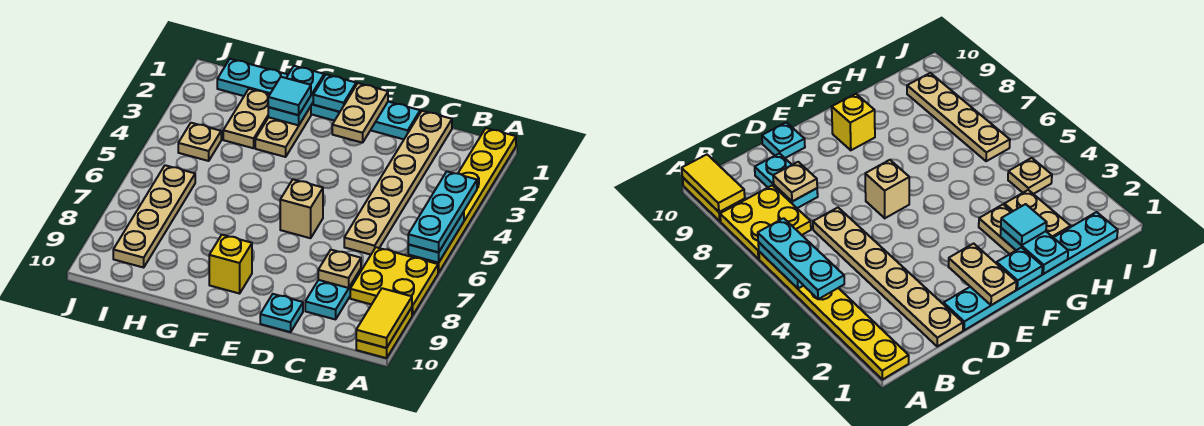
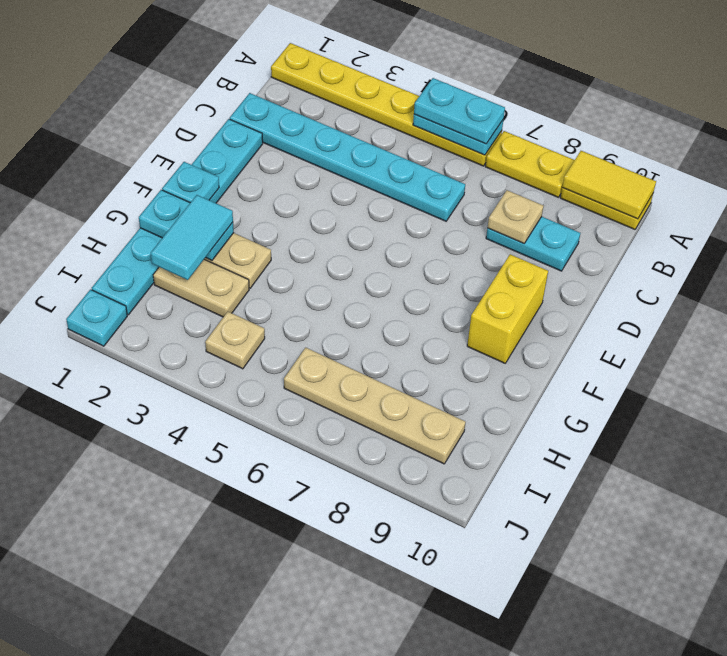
cyan plate A4:A6 level 3 -> cyan plate A5:A6 level 3
yellow plate A7:B8 level 1 -> yellow plate A7:A8 level 1
tan plate C1:C6 level 1 -> cyan plate C1:C6 level 1
cyan plate D10 level 1 -> cyan plate J1 level 1
tan plate E1:E2 level 2 -> none
tan brick E6 level 1 -> none
yellow brick F9 level 1 -> yellow brick E9:F9 level 1
cyan tile G2 level 3 -> cyan tile G2:H2 level 3

